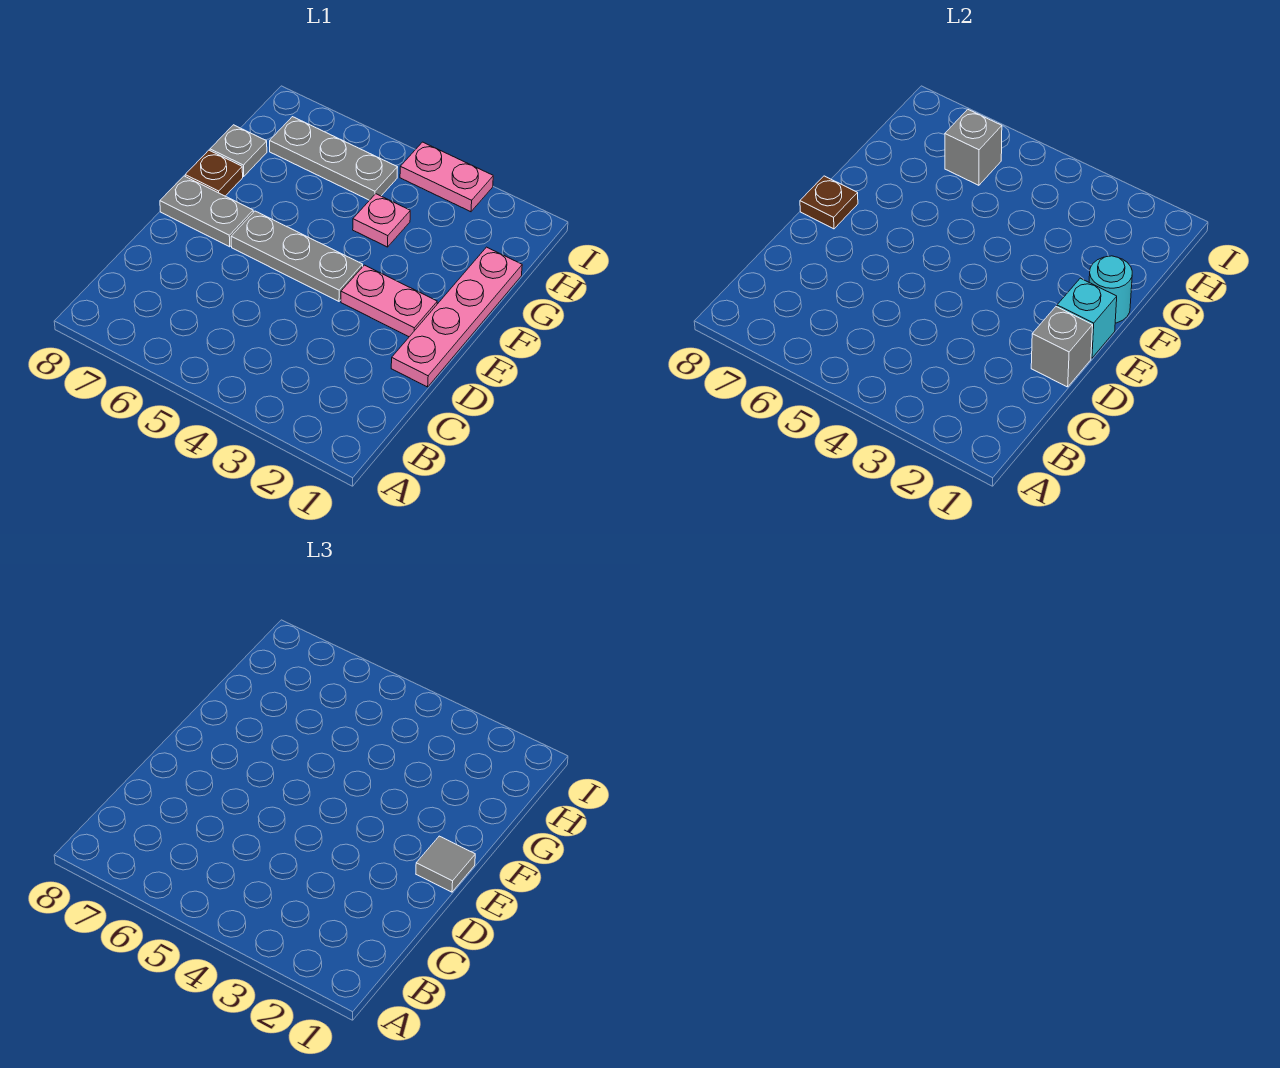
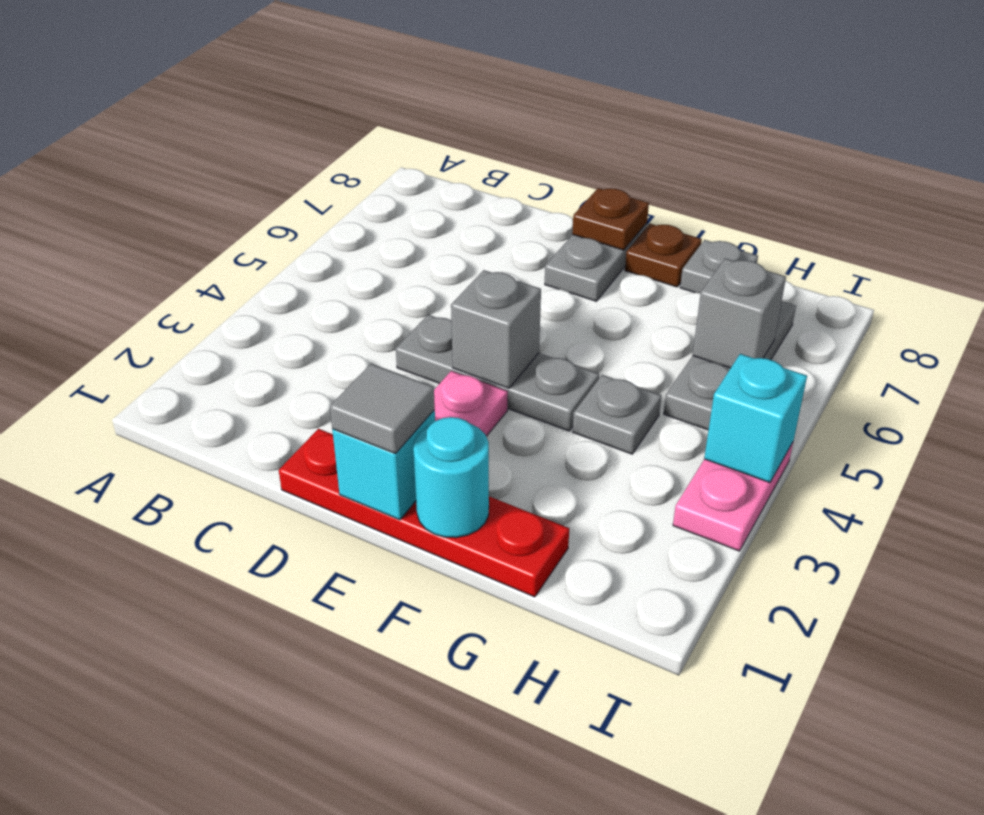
pink plate D1:G1 level 1 -> red plate D1:G1 level 1
grey brick D1 level 2 -> grey brick E4 level 2
grey plate E4:E6 level 1 -> grey plate D4:F4 level 1
pink plate G4 level 1 -> grey plate G4 level 1
none -> cyan brick I4 level 2

